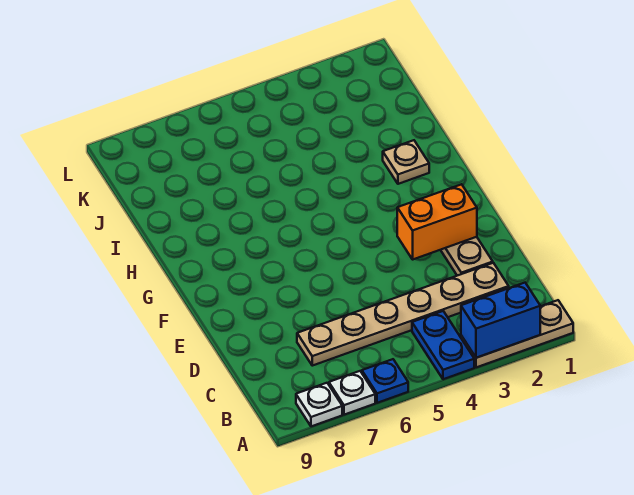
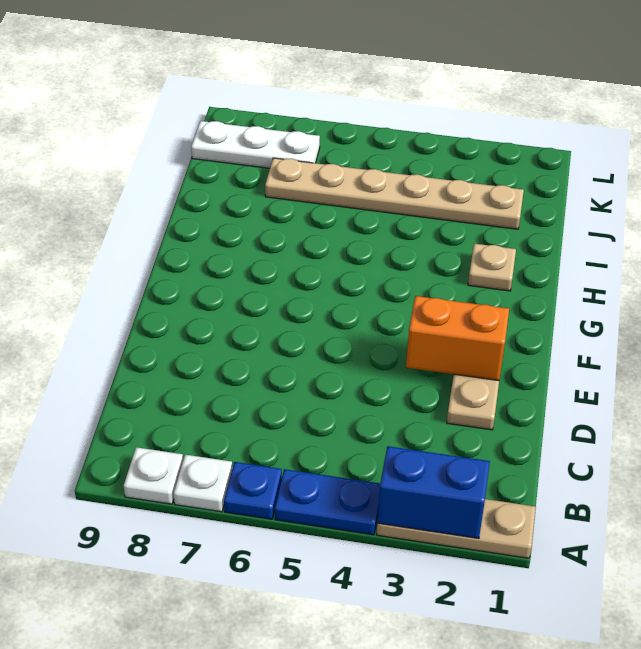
blue plate A4:B4 level 1 -> blue plate A4:A5 level 1
tan plate C2:C7 level 1 -> tan plate J2:J7 level 1
none -> white plate K7:K9 level 1

